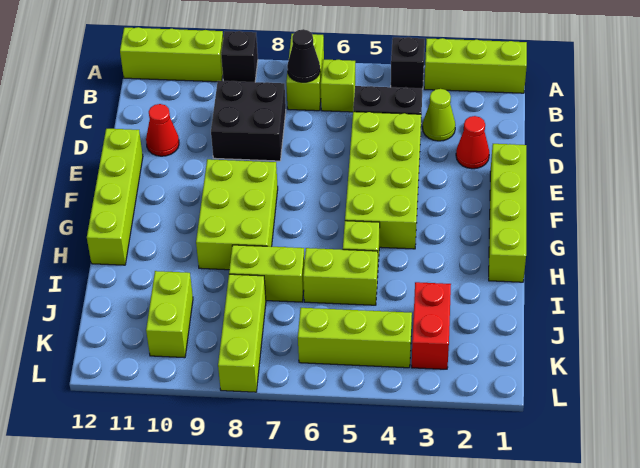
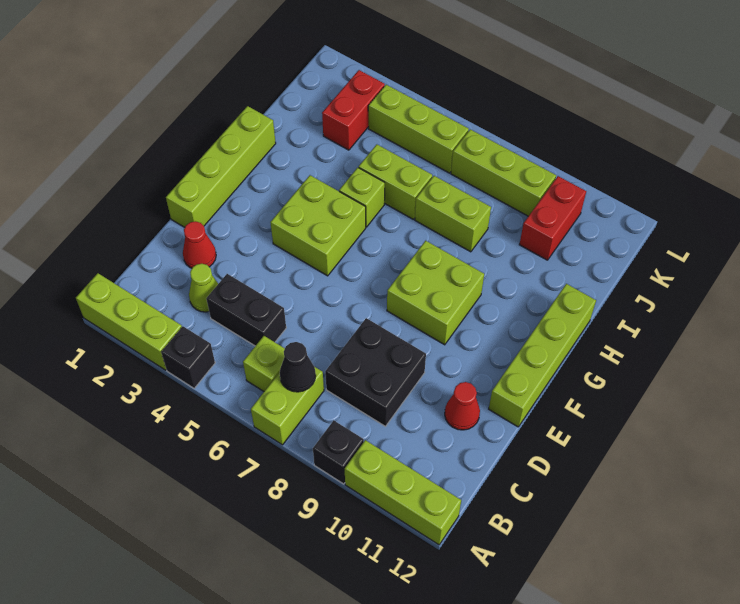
lime brick D4:G5 level 1 -> lime brick F4:G5 level 1
lime brick F8:H9 level 1 -> lime brick F8:G9 level 1
lime brick J8:L8 level 1 -> lime brick K7:K9 level 1
lime brick J10:K10 level 1 -> red brick J10:K10 level 1

